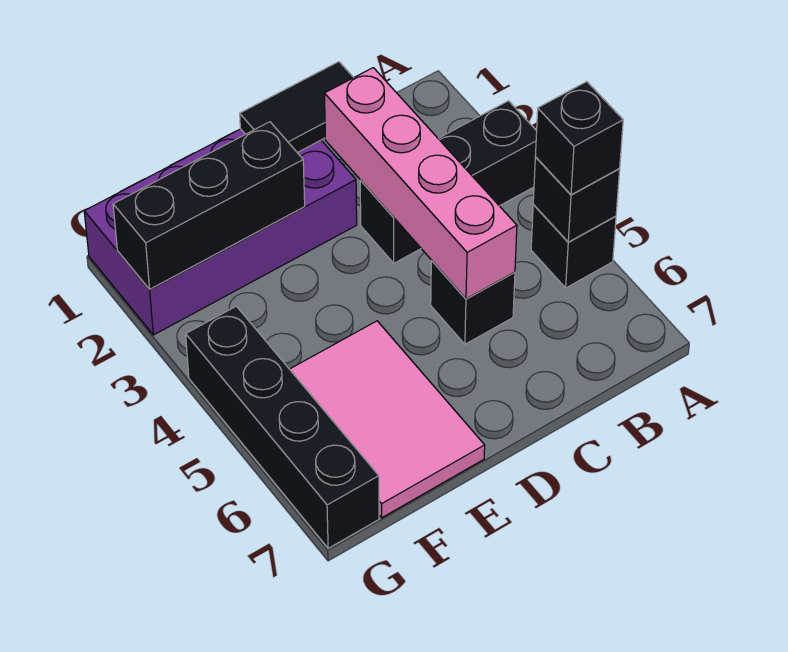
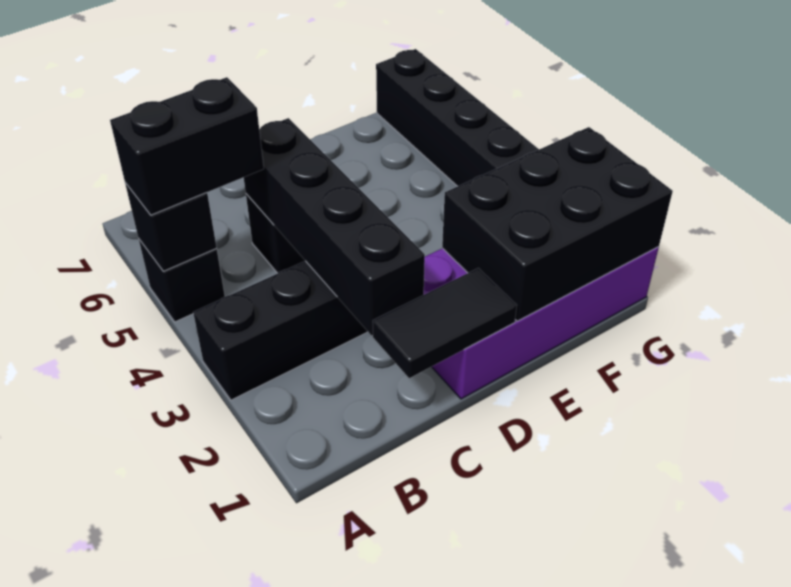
black brick A5 level 3 -> black brick A5:B5 level 3
pink brick C2:C5 level 2 -> black brick C2:C5 level 2
black brick E2:G2 level 2 -> black brick E1:G2 level 2
pink tile E5:F7 level 1 -> none

